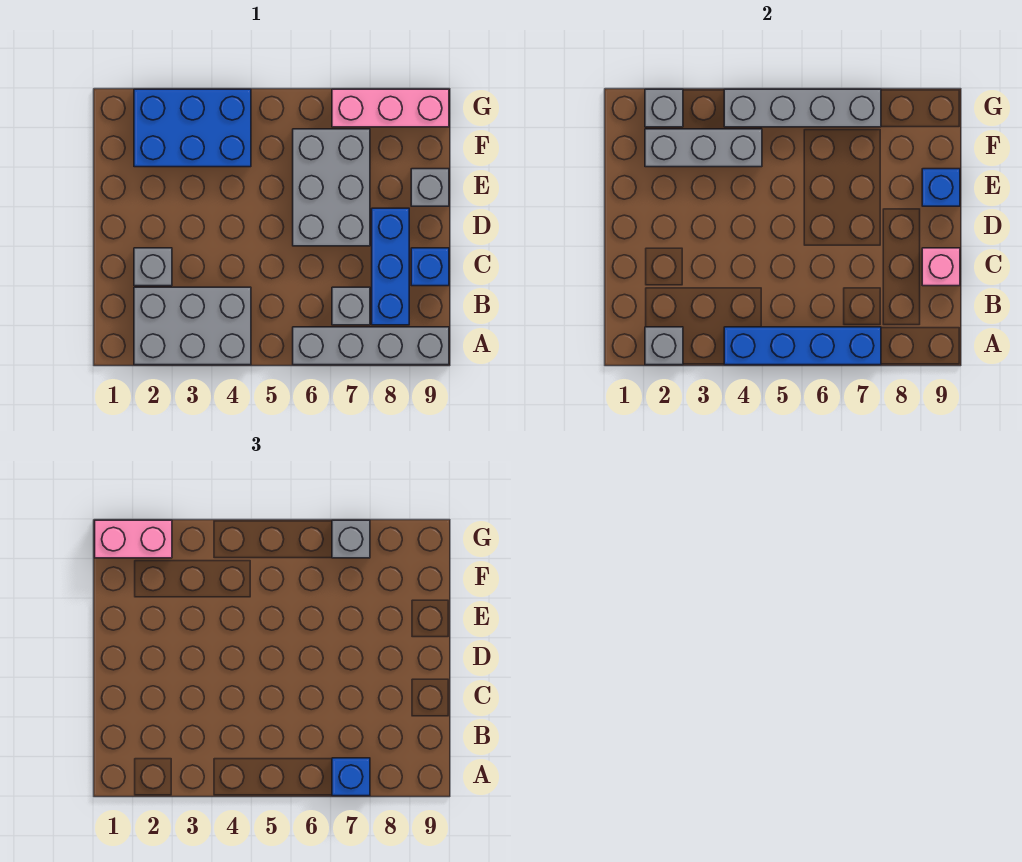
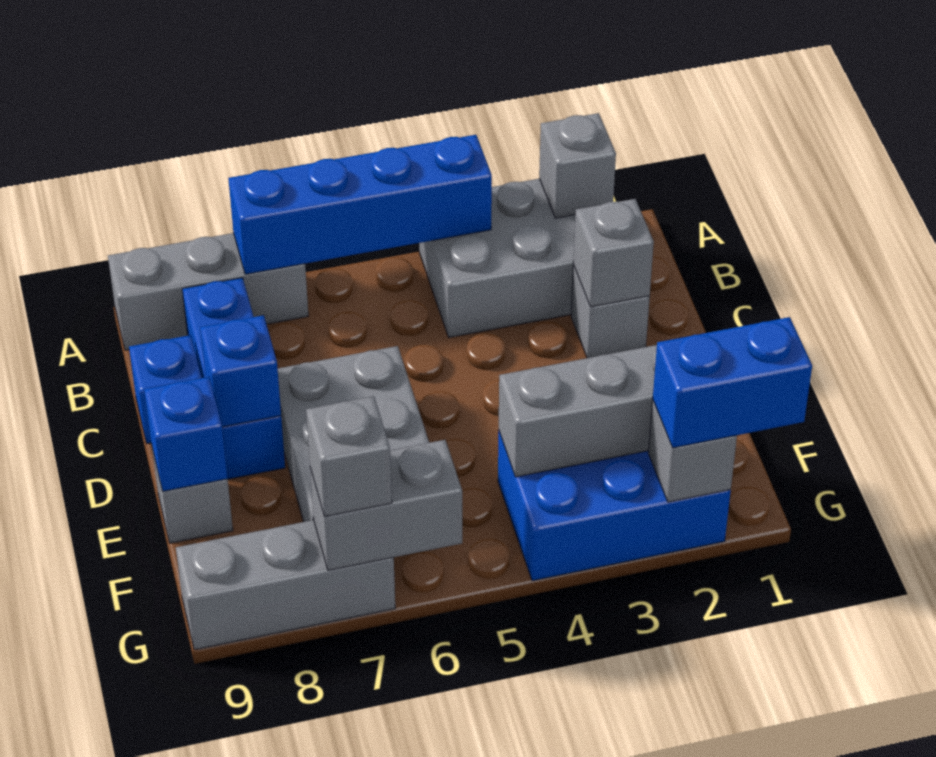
grey brick A6:A9 level 1 -> grey brick A7:A9 level 1
blue brick A7 level 3 -> blue brick D8 level 2
grey brick B7 level 1 -> grey brick C2 level 2
pink brick C9 level 2 -> none
pink brick G1:G2 level 3 -> blue brick G1:G2 level 3
grey brick G4:G7 level 2 -> grey brick G6:G7 level 2
pink brick G7:G9 level 1 -> grey brick G7:G9 level 1

